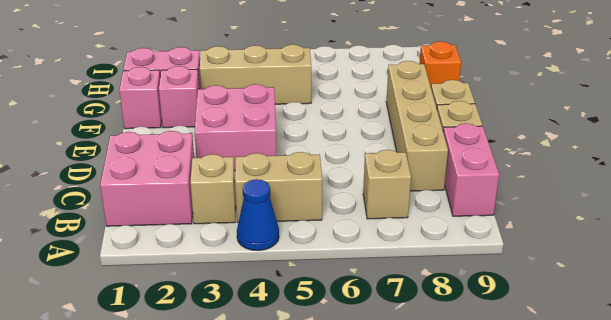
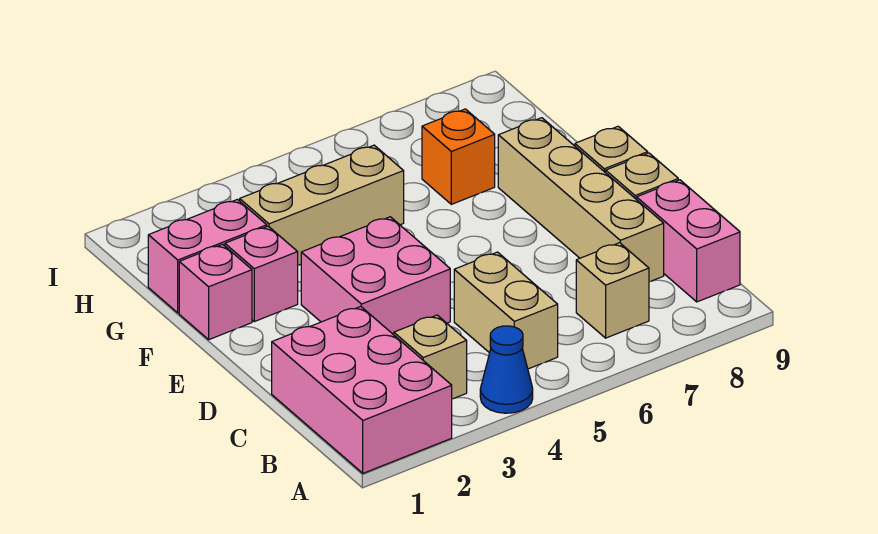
pink brick B1:C2 level 1 -> pink brick A1:C2 level 1
tan brick B4:B5 level 1 -> tan brick B5:C5 level 1
orange brick G9 level 1 -> orange brick G7 level 1

